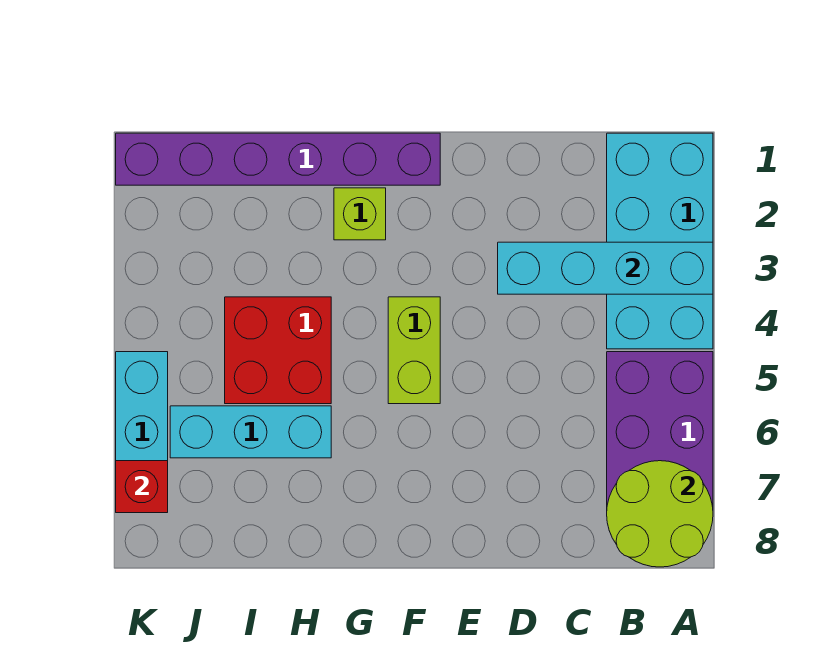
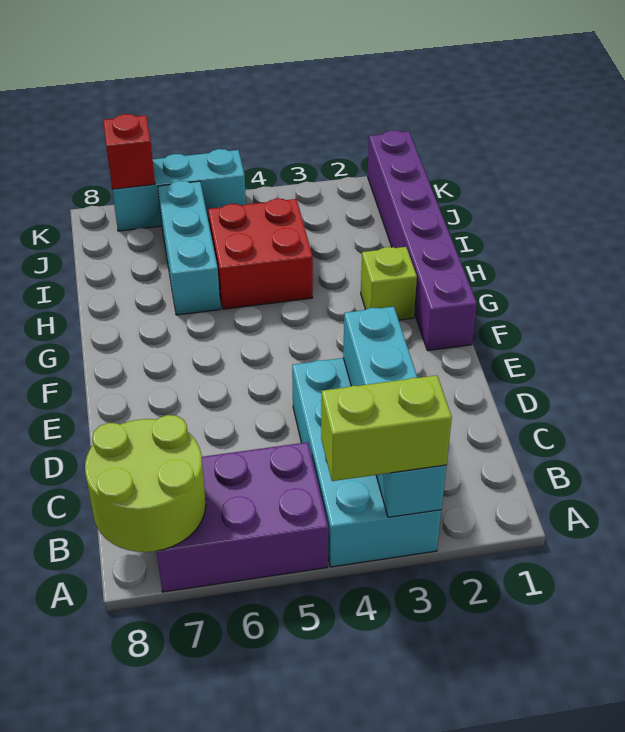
cyan brick A1:B4 level 1 -> cyan brick A3:D4 level 1
lime brick F4:F5 level 1 -> lime brick A3:A4 level 3

